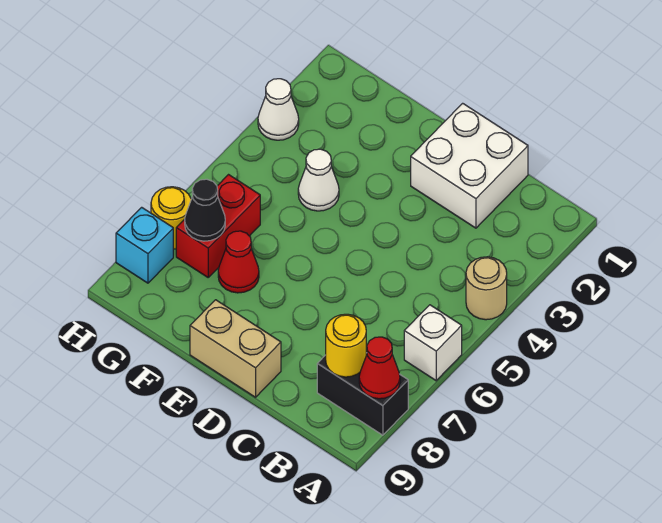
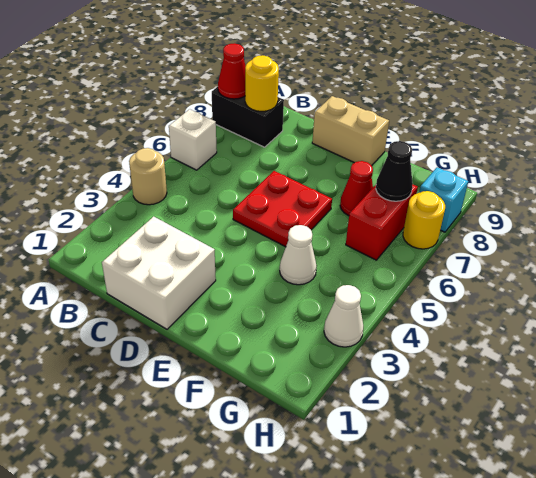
none -> red plate D5:E6 level 1

